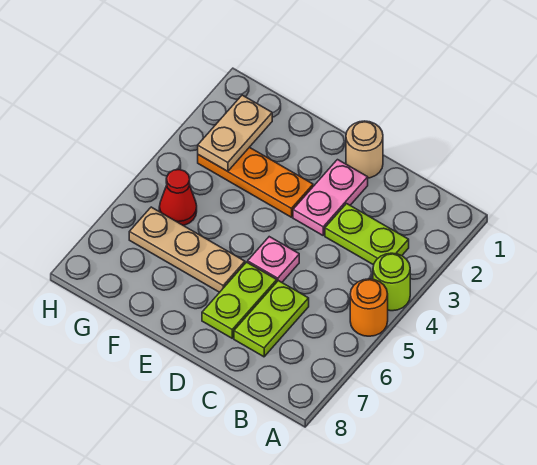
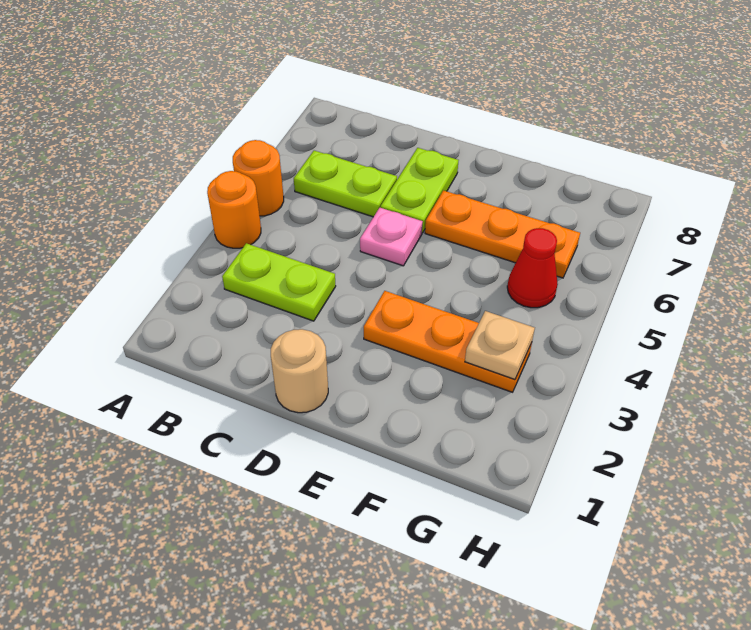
lime round brick A4 level 1 -> orange round brick A4 level 1
lime plate C6:C7 level 1 -> lime plate B6:C6 level 1
pink plate D2:D3 level 1 -> none
tan plate E6:G6 level 1 -> orange plate E6:G6 level 1
tan plate G2:G3 level 2 -> tan plate G3 level 2

